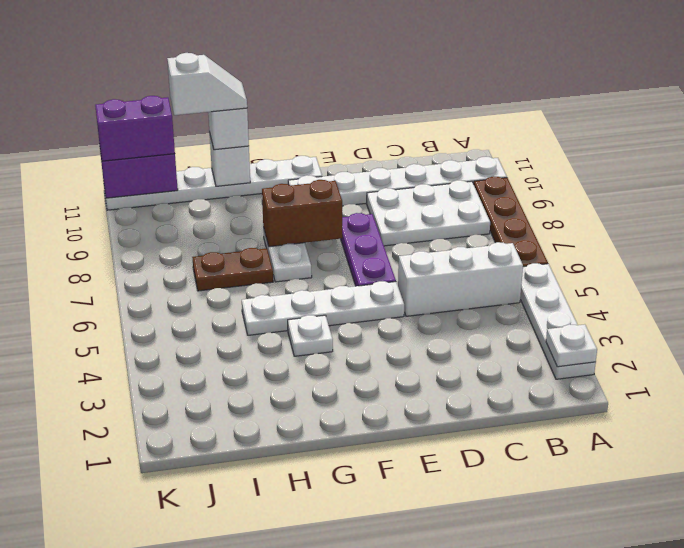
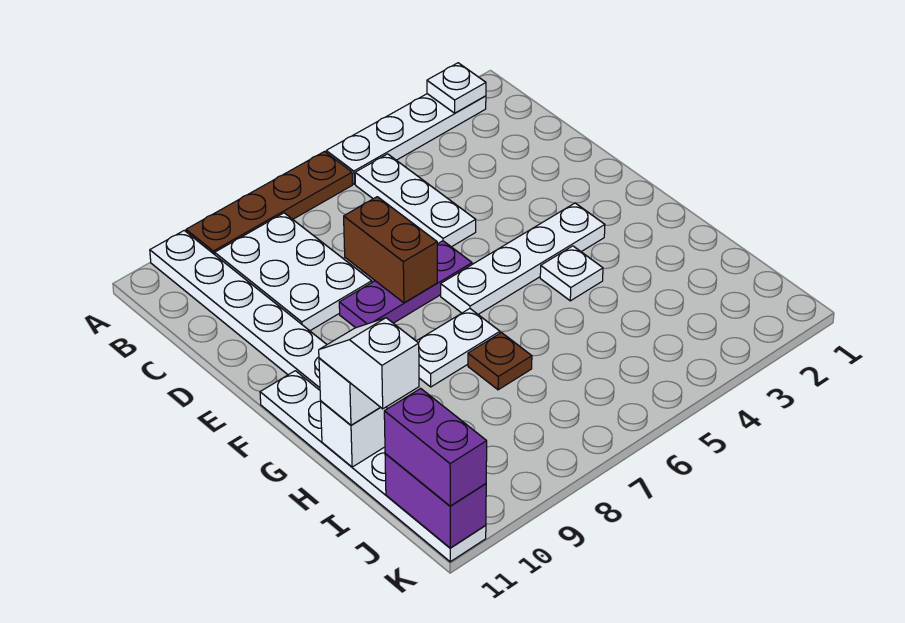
white brick B5:D5 level 1 -> white plate B5:D5 level 1
white plate E5:H5 level 1 -> white plate F3:F6 level 1
brown brick F8:G8 level 2 -> brown brick D7:E7 level 2
brown plate H7:I7 level 1 -> brown plate H7 level 1

